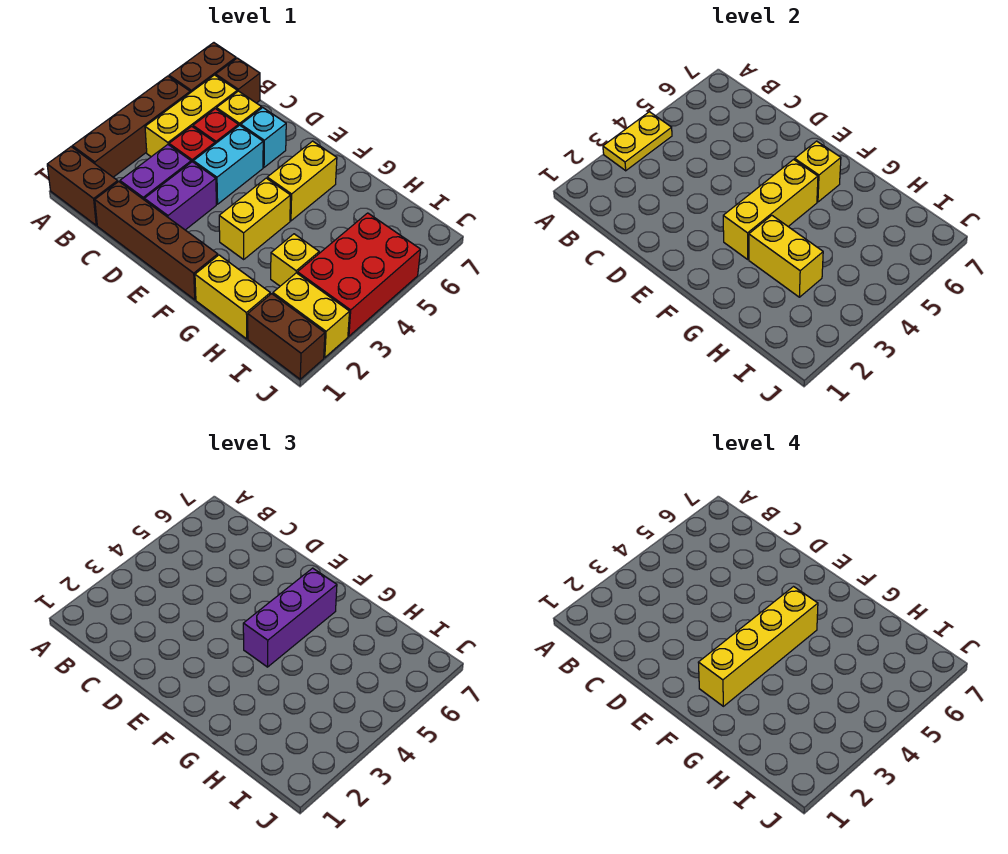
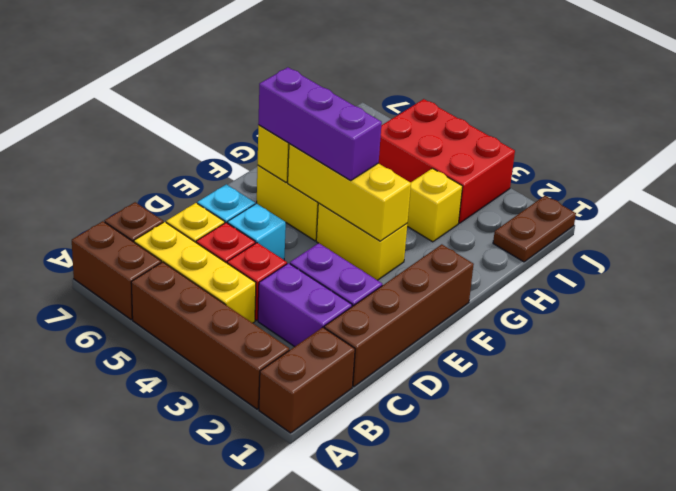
yellow plate A3:A4 level 2 -> none
cyan brick D4:D5 level 1 -> cyan brick D5 level 1
yellow brick F2:F5 level 4 -> none
yellow brick G1:H1 level 1 -> none
yellow brick G3:H3 level 2 -> none
brown brick I1:J1 level 1 -> brown plate I1:J1 level 1
yellow brick I2:J2 level 1 -> none

